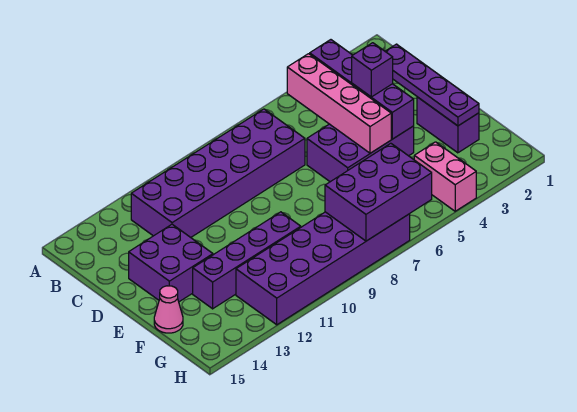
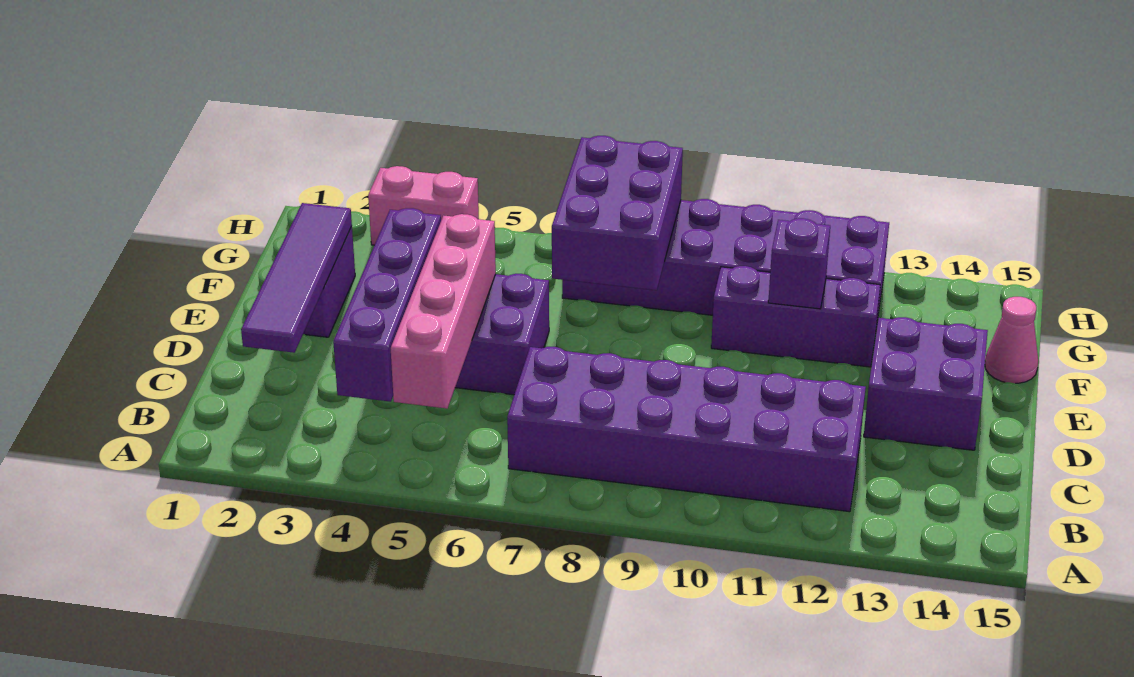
purple plate C2:F2 level 2 -> purple tile C2:F2 level 2
purple brick D4 level 3 -> purple brick F11 level 2
purple brick F10:F13 level 1 -> purple brick F10:F12 level 1
pink brick G4:H4 level 1 -> pink brick H3:H4 level 1
purple brick G6:H8 level 2 -> purple brick F7:H8 level 2

